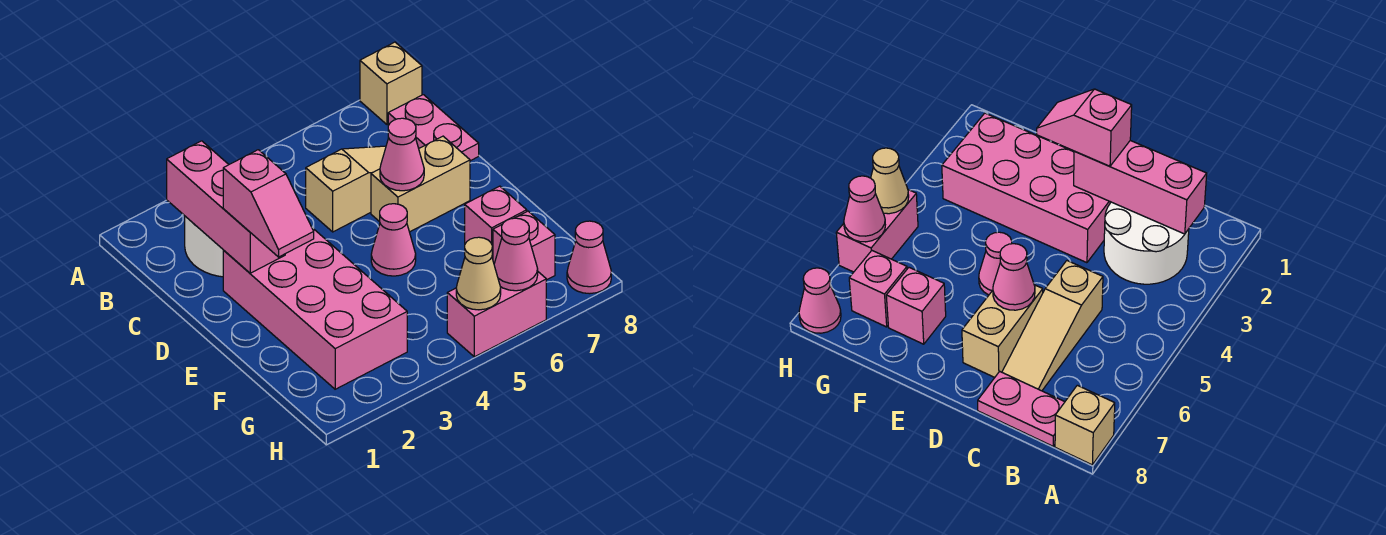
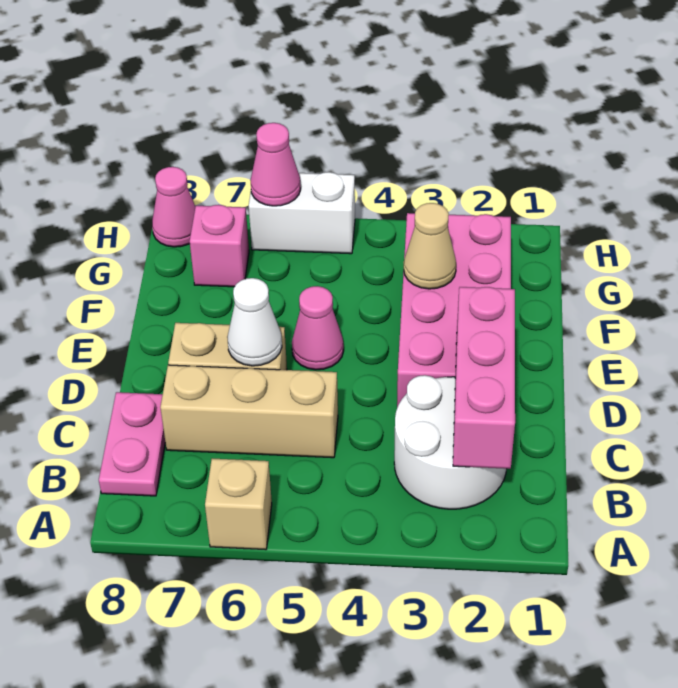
tan brick A8 level 1 -> tan brick A6 level 1
tan slope C5:C7 level 1 top 5 -> tan brick C5:C7 level 1
pink slope D2:E2 level 3 top D -> none
pink cone D6 level 2 -> white cone D6 level 2
pink brick F7 level 1 -> none
pink brick H5:H6 level 1 -> white brick H5:H6 level 1
tan cone H5 level 2 -> tan cone F3 level 2

